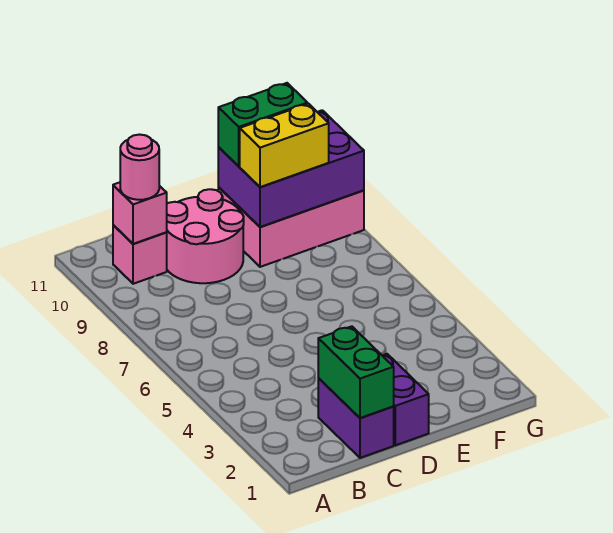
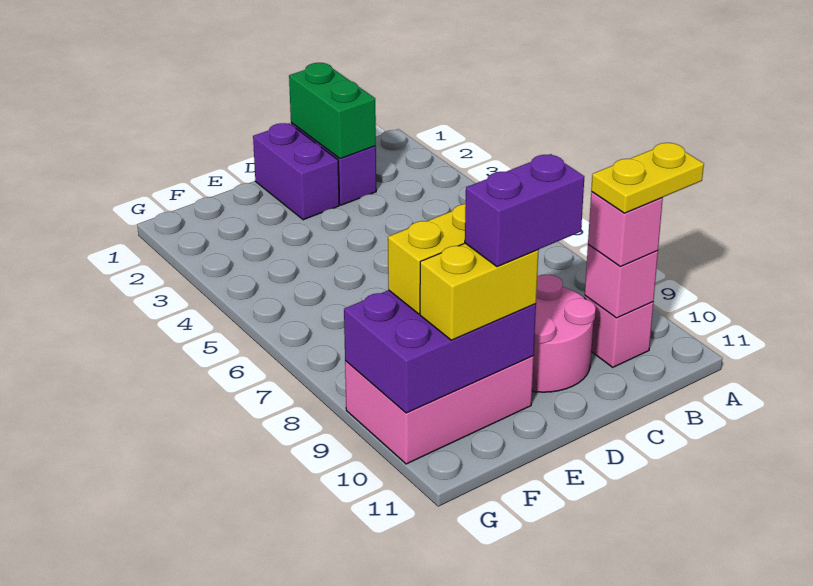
none -> yellow plate A10:B10 level 4
pink round brick B10 level 3 -> pink brick B10 level 3
none -> purple brick D10:E10 level 4
green brick E10:F10 level 3 -> yellow brick E10:F10 level 3

